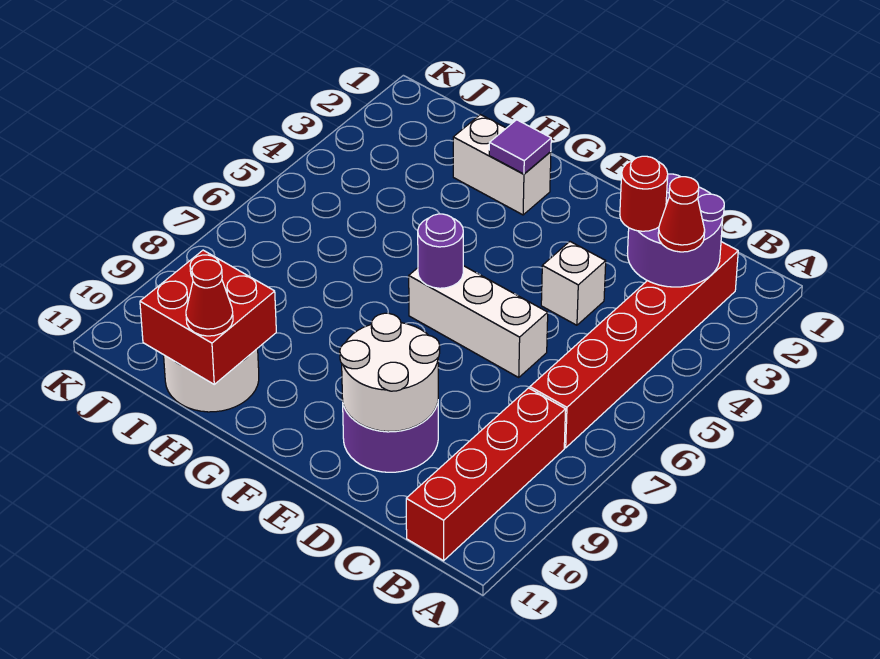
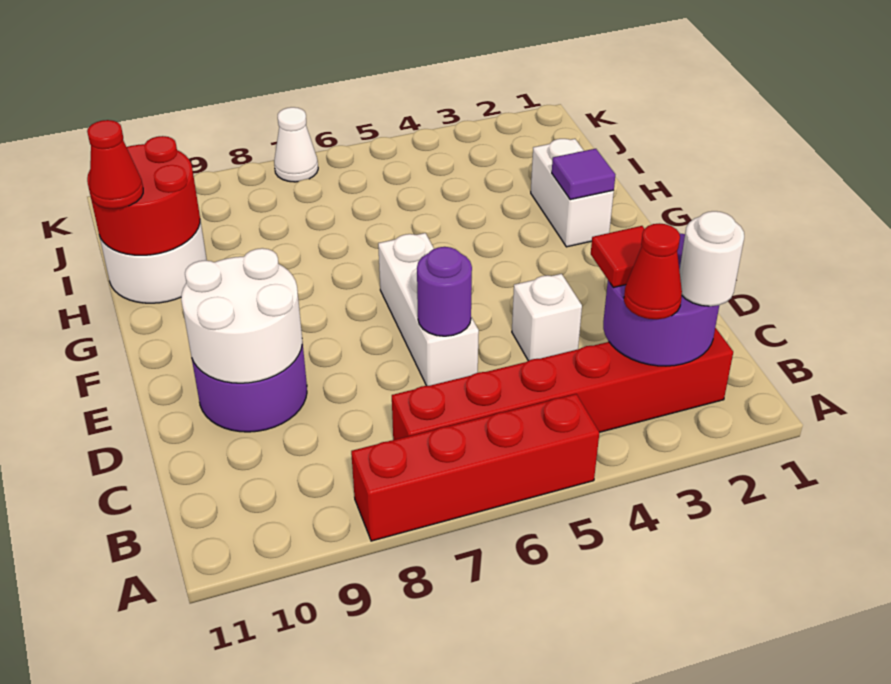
none -> white round brick B2 level 3
red brick B8:B11 level 1 -> red brick A5:A8 level 1
red round brick C3 level 3 -> red tile C3 level 3
purple round brick F6 level 2 -> purple round brick D6 level 2
red brick H10:I11 level 2 -> red round brick H10:I11 level 2
none -> white cone K7 level 1

